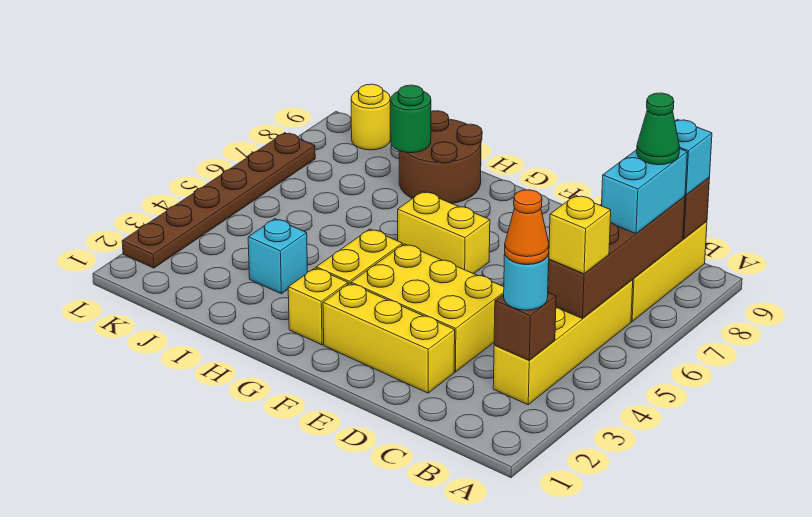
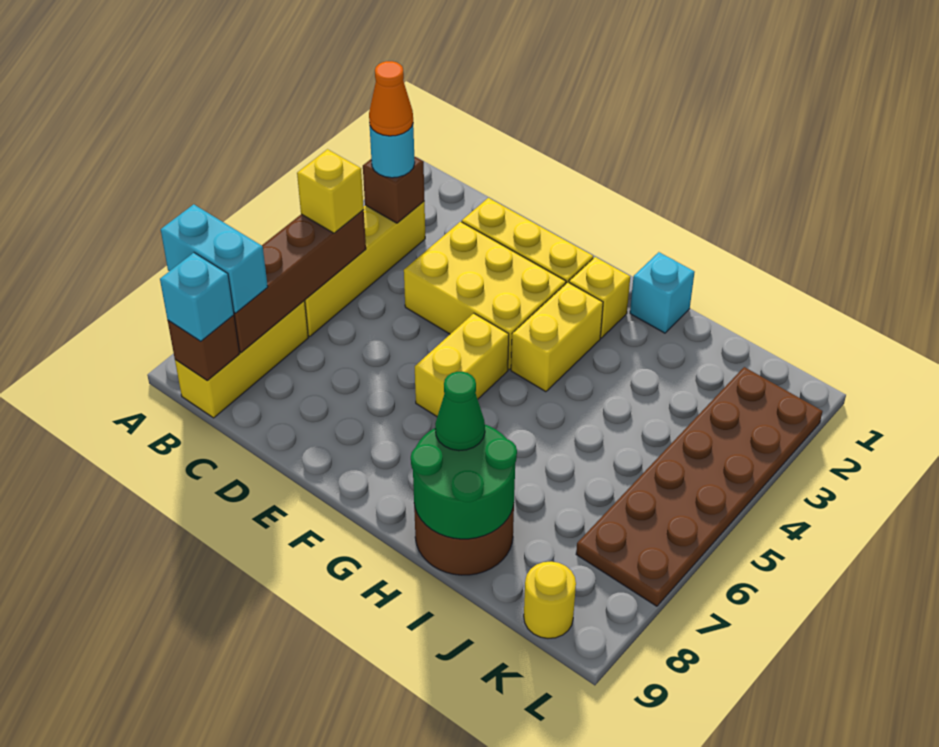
cyan brick B7:B8 level 3 -> cyan brick A8:B8 level 3
green cone B8 level 4 -> green cone H8 level 3
yellow brick F6:G6 level 1 -> yellow brick F5:F6 level 1
cyan brick I3 level 1 -> cyan brick H1 level 1
green round brick I8 level 2 -> green round brick H8:I9 level 2
brown plate L2:L7 level 1 -> brown plate K2:L7 level 1

